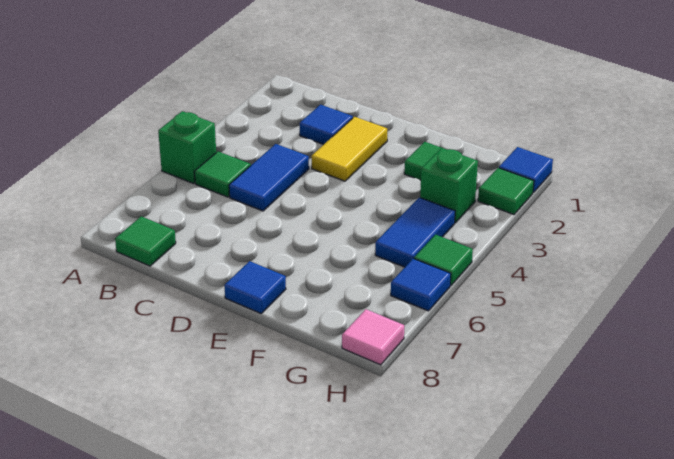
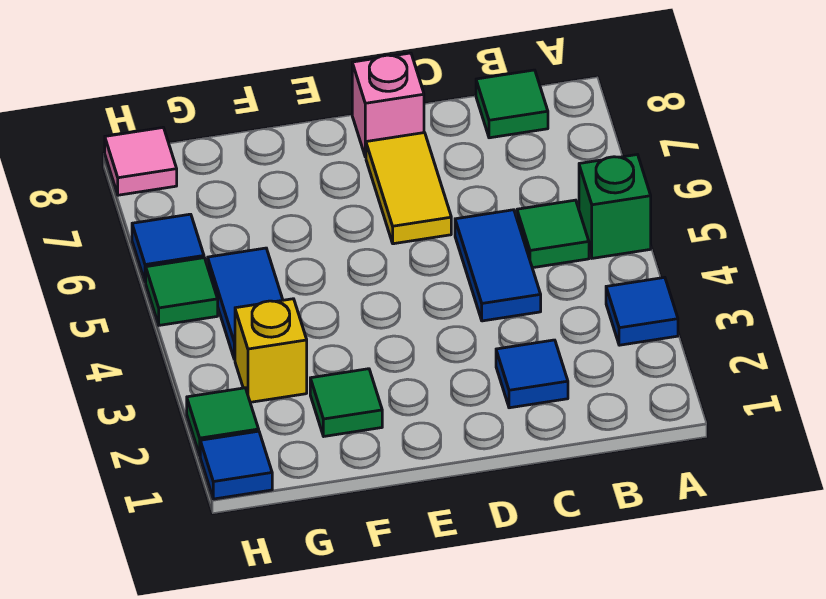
yellow tile D2:D3 level 1 -> yellow tile D6:D7 level 1
none -> pink brick D8 level 1
blue tile E8 level 1 -> blue tile A3 level 1
green brick G3 level 1 -> yellow brick G3 level 1

